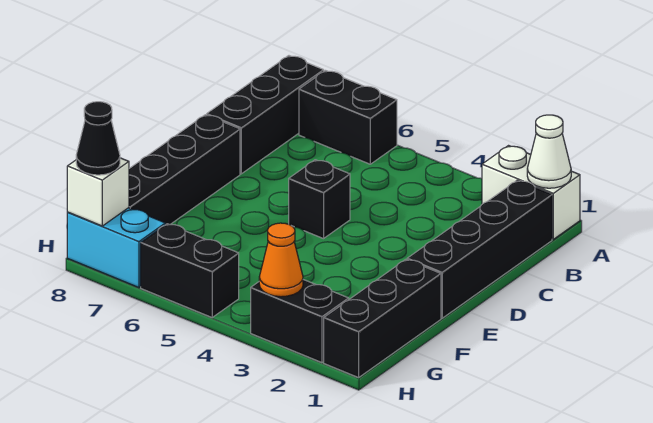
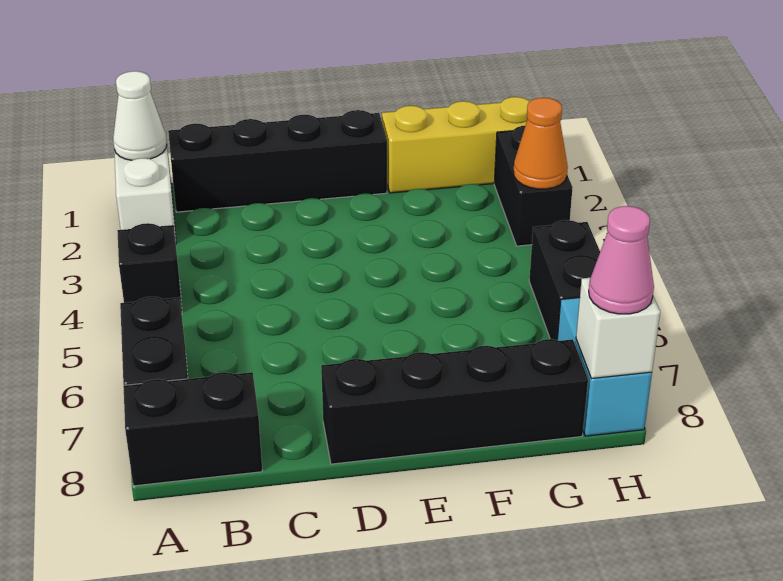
black brick A8:C8 level 1 -> black brick A8:B8 level 1
black brick D5 level 1 -> black brick A4 level 1
black brick F1:H1 level 1 -> yellow brick F1:H1 level 1
black cone H8 level 3 -> pink cone H8 level 3

